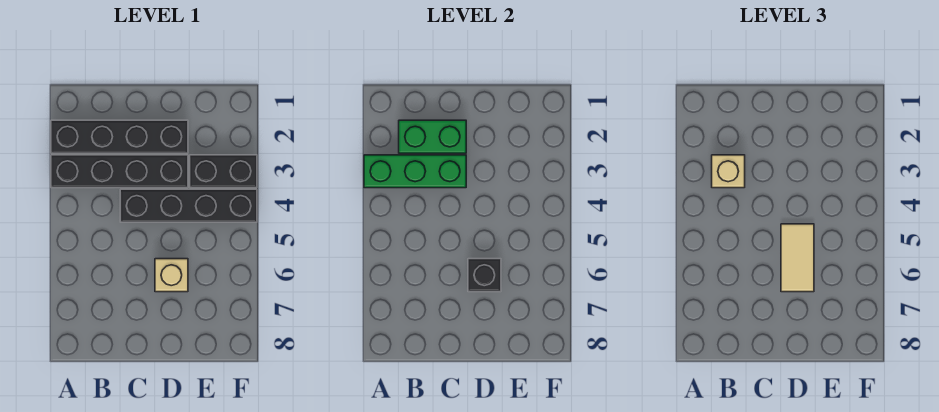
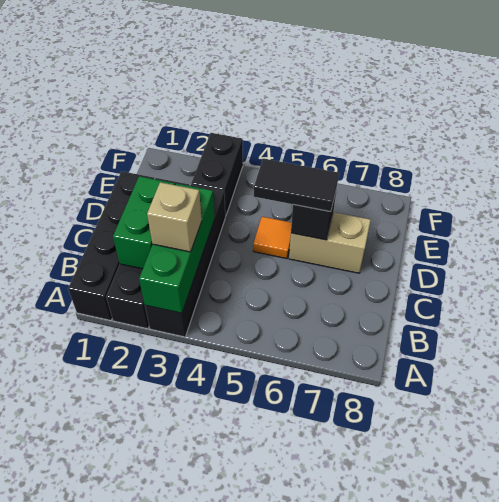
black brick C4:F4 level 1 -> black brick A1:D1 level 1
none -> orange tile D5 level 1
tan tile D5:D6 level 3 -> black tile D5:D6 level 3
tan brick D6 level 1 -> tan brick D6:D7 level 1

